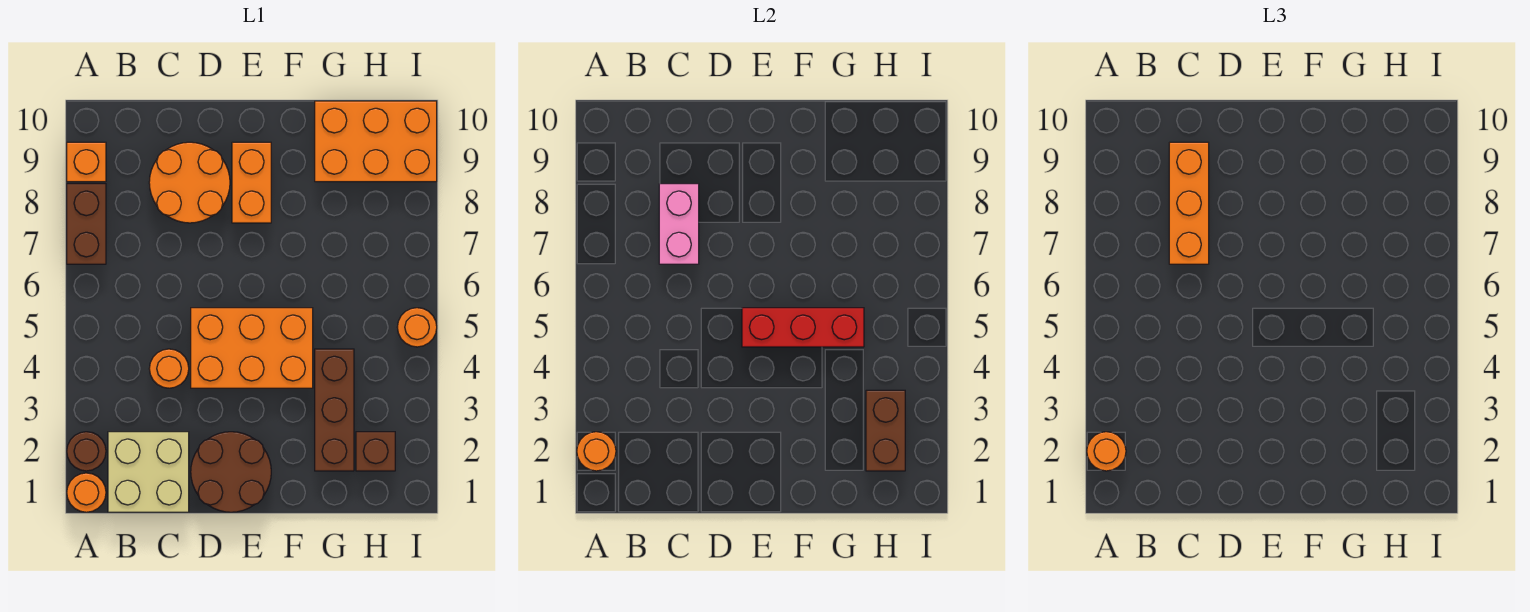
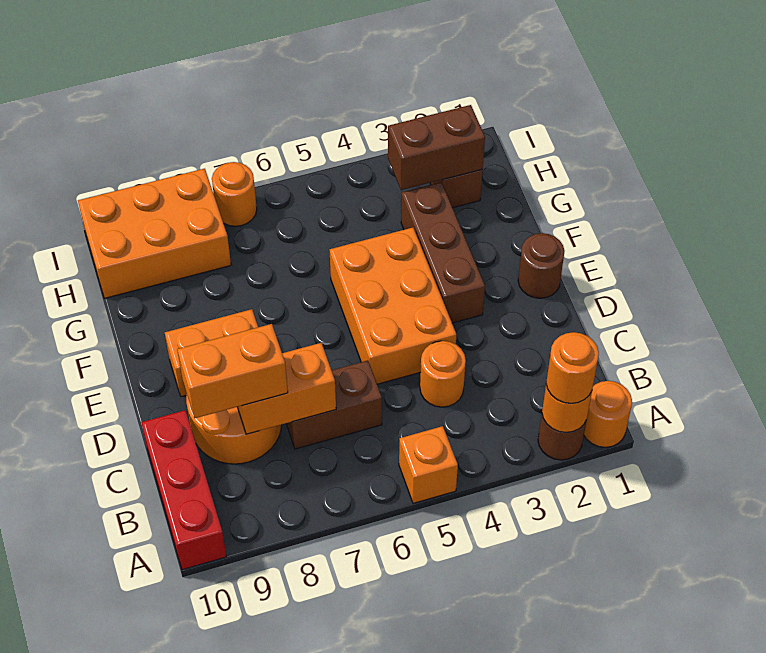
brown brick A7:A8 level 1 -> brown brick C6:C7 level 1
orange brick A9 level 1 -> orange brick A5 level 1
tan brick B1:C2 level 1 -> none
pink brick C7:C8 level 2 -> orange brick C7:C8 level 2
orange brick C7:C9 level 3 -> orange brick C8:C9 level 3
brown round brick D1:E2 level 1 -> brown round brick E1 level 1
red brick E5:G5 level 2 -> red brick A10:C10 level 1
brown brick G2:G4 level 1 -> brown brick E3:G3 level 1
orange brick G9:I10 level 1 -> orange brick H8:I10 level 1
orange round brick I5 level 1 -> orange round brick I7 level 1

